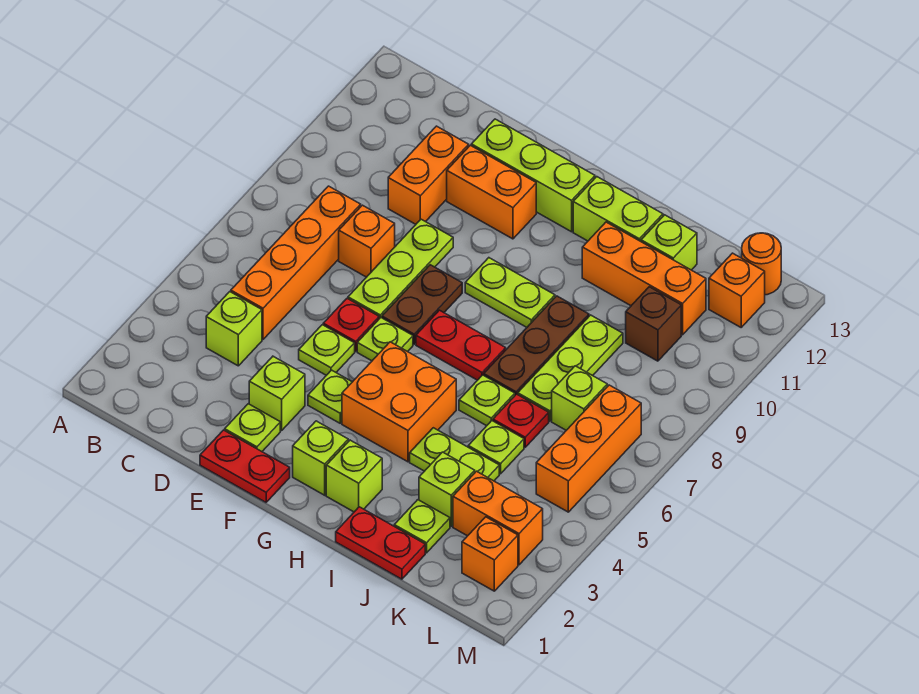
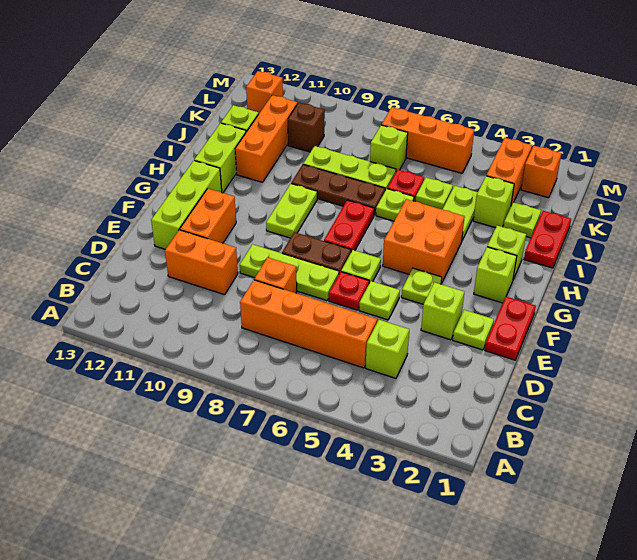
orange round brick L13 level 1 -> none

